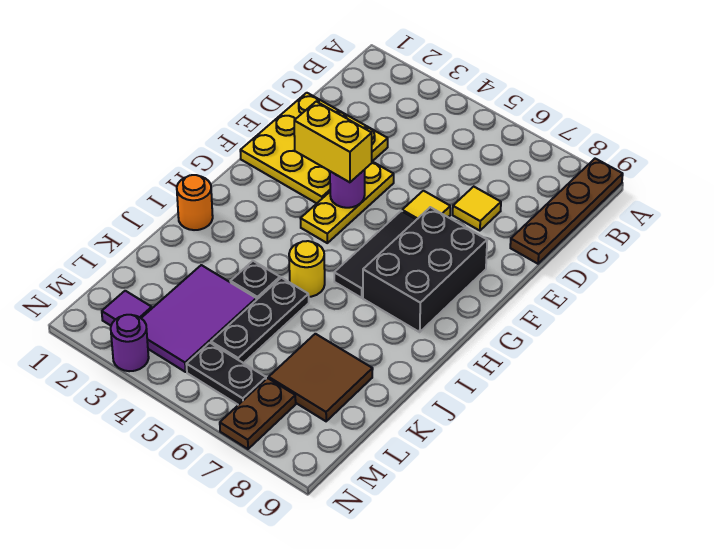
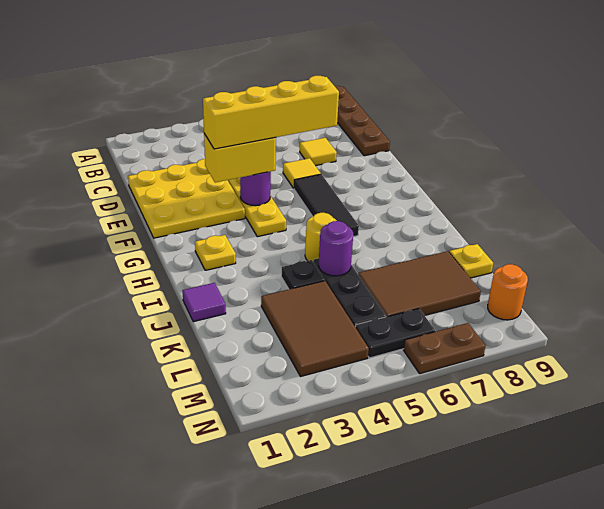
none -> yellow brick F3:F6 level 4
black brick F7:H8 level 1 -> none
none -> yellow plate H2 level 1
orange round brick I1 level 1 -> orange round brick M9 level 1
purple tile K3:M4 level 1 -> brown tile K3:M4 level 1
brown tile K7:L8 level 1 -> brown tile K6:L8 level 1
none -> yellow plate K9 level 1
purple tile M2 level 1 -> purple tile J1 level 1
brown plate M7:N7 level 1 -> brown plate N6:N7 level 1
purple round brick N3 level 1 -> purple round brick J5 level 2

